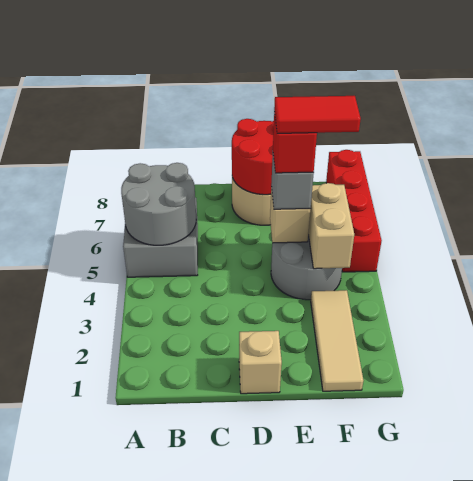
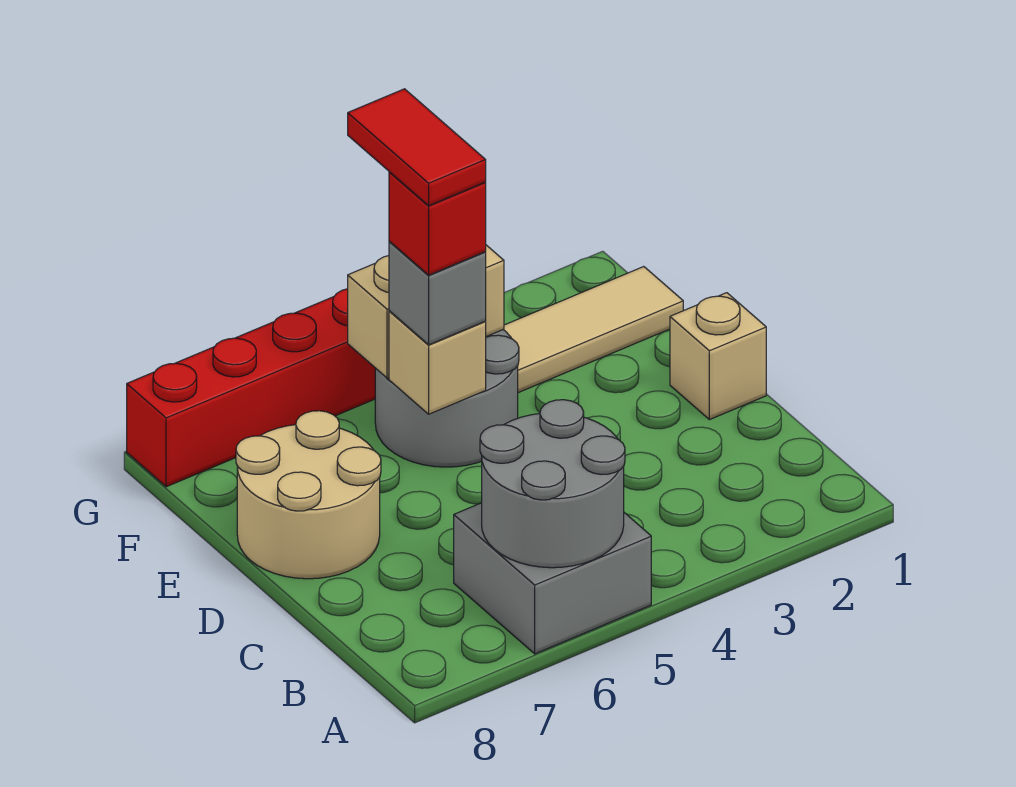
red round brick D7:E8 level 2 -> none

